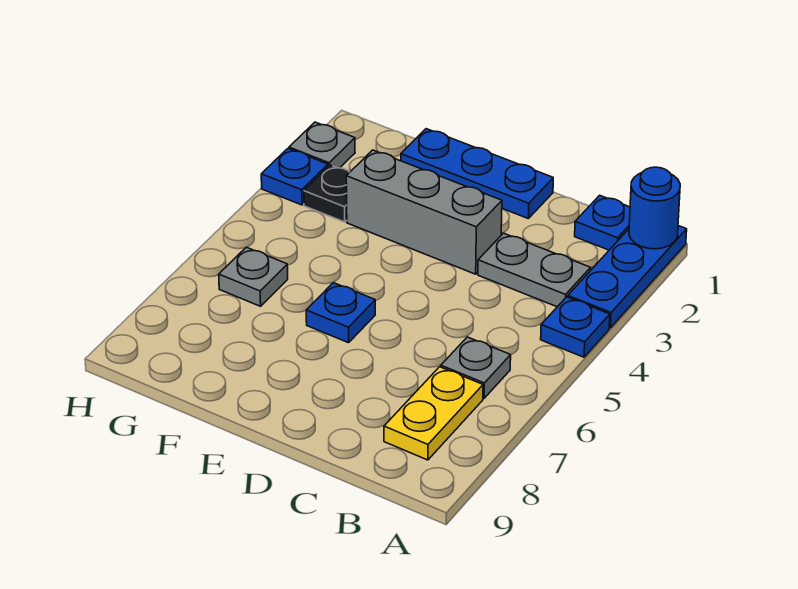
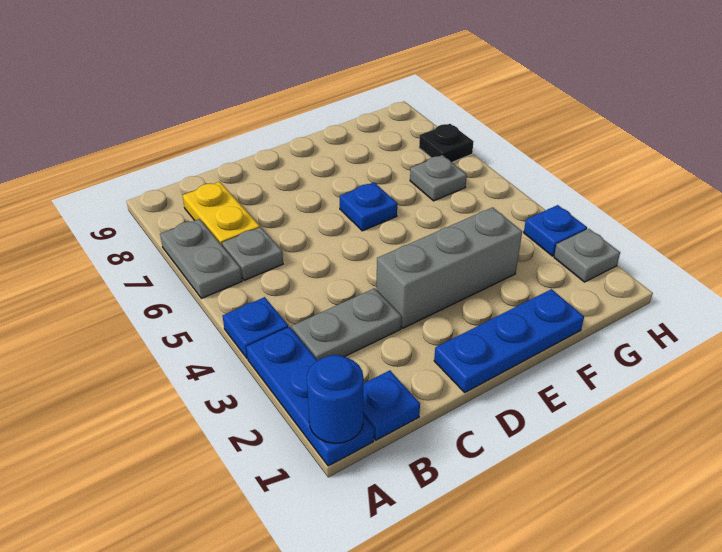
none -> grey plate A6:A7 level 1
black plate G3 level 1 -> black plate H7 level 1

